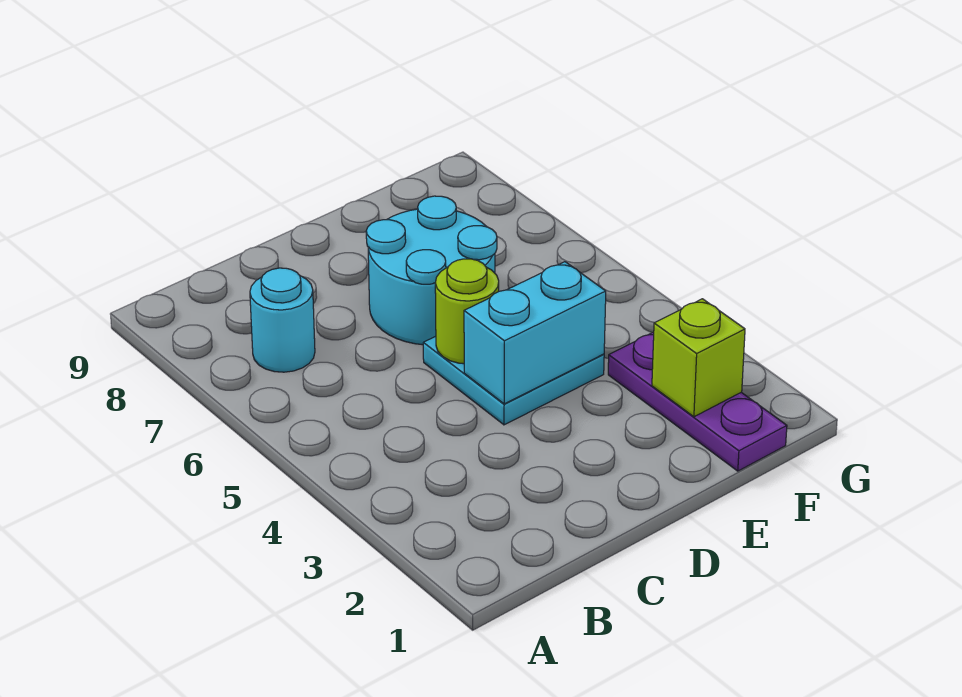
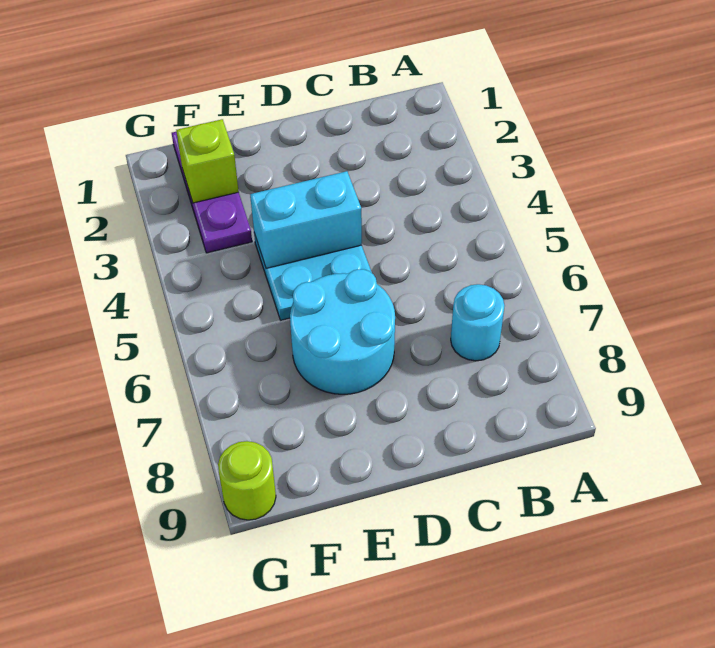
lime round brick D5 level 2 -> lime round brick G9 level 1

